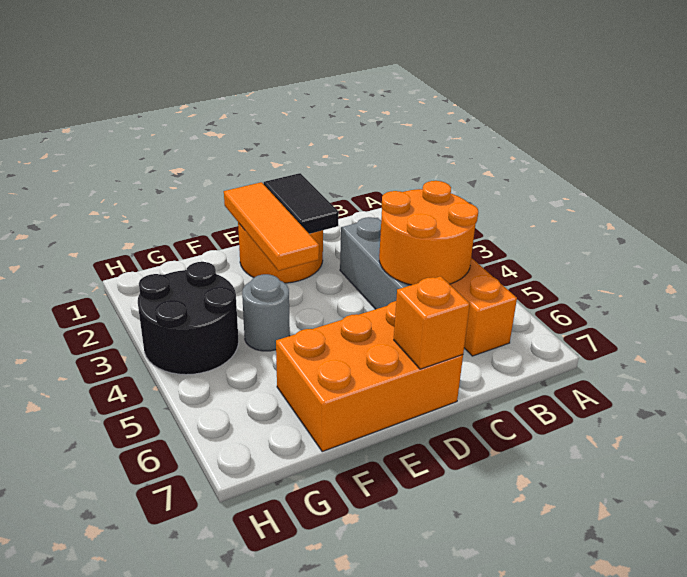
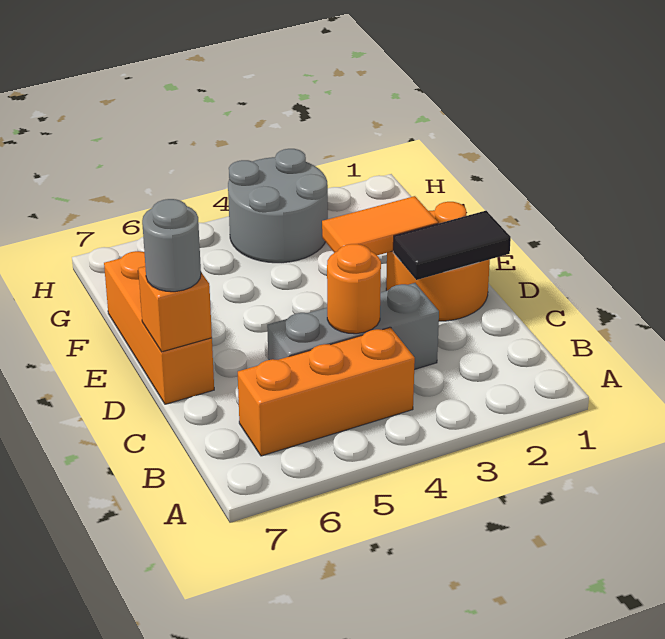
orange round brick B4:C5 level 2 -> orange round brick C4 level 2
orange brick D6:F7 level 1 -> orange brick D7:F7 level 1
orange tile E1:E3 level 2 -> orange tile E2:E3 level 2
grey round brick F4 level 1 -> grey round brick D7 level 3
black round brick G3:H4 level 1 -> grey round brick G3:H4 level 1

